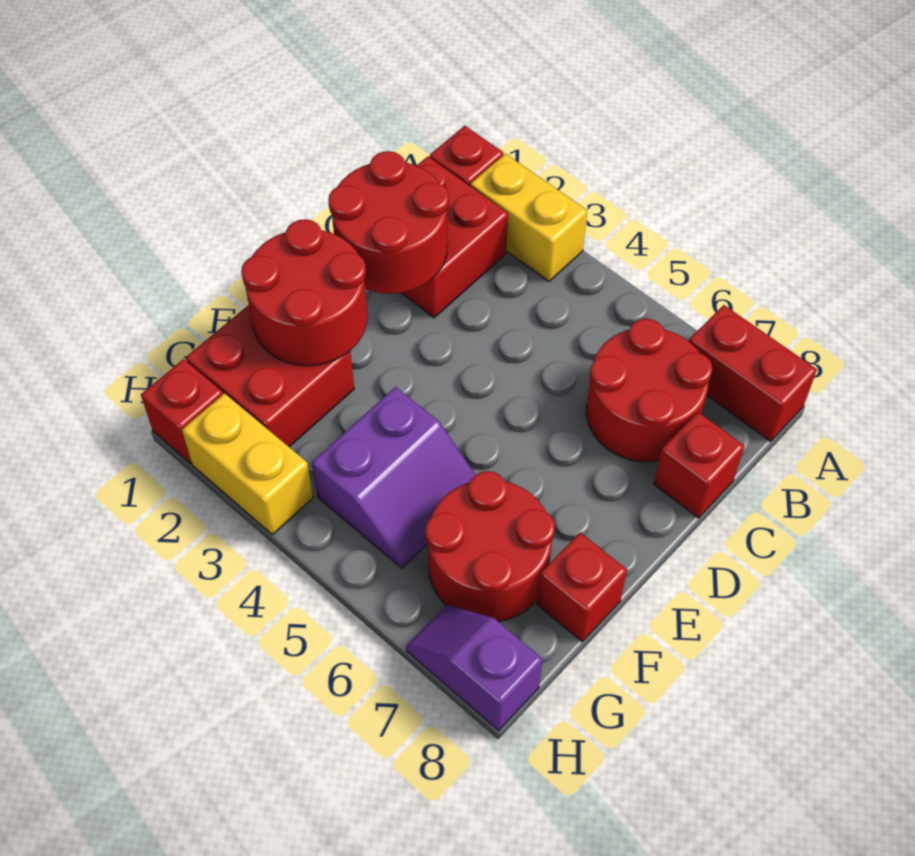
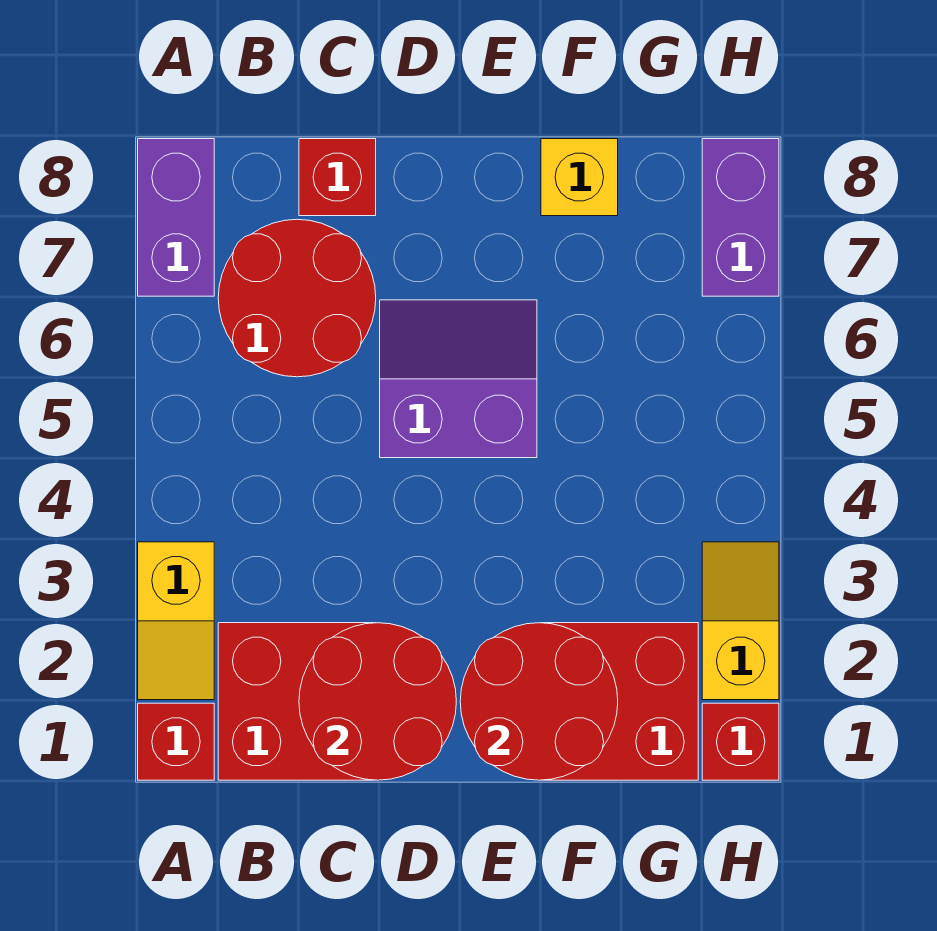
yellow brick A2:A3 level 1 -> yellow slope A2:A3 level 1 top 3
red brick A7:A8 level 1 -> purple brick A7:A8 level 1
purple slope F4:G5 level 1 top 4 -> purple slope D5:E6 level 1 top 5
red round brick F6:G7 level 1 -> none
red brick F8 level 1 -> yellow brick F8 level 1
yellow brick H2:H3 level 1 -> yellow slope H2:H3 level 1 top 2
purple slope H7:H8 level 1 top 8 -> purple brick H7:H8 level 1

